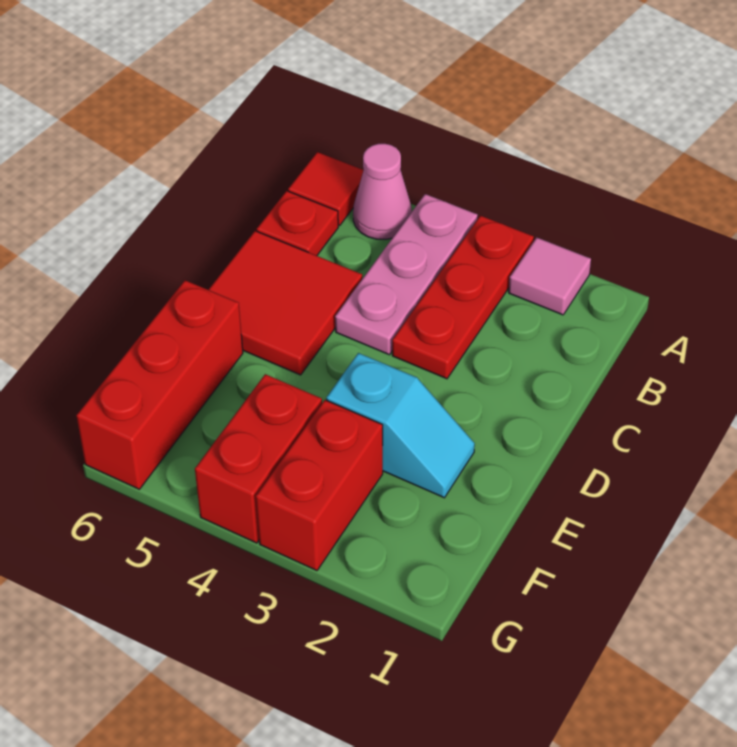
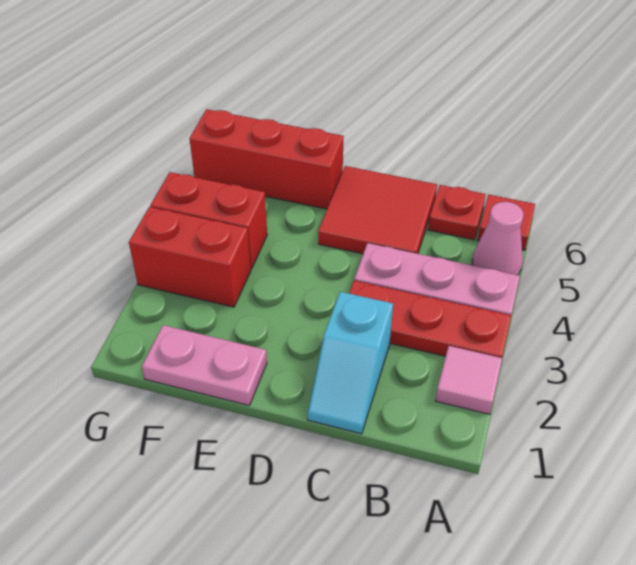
none -> pink plate E1:F1 level 1
cyan slope E2:E3 level 1 top 3 -> cyan slope C1:C2 level 1 top 2

